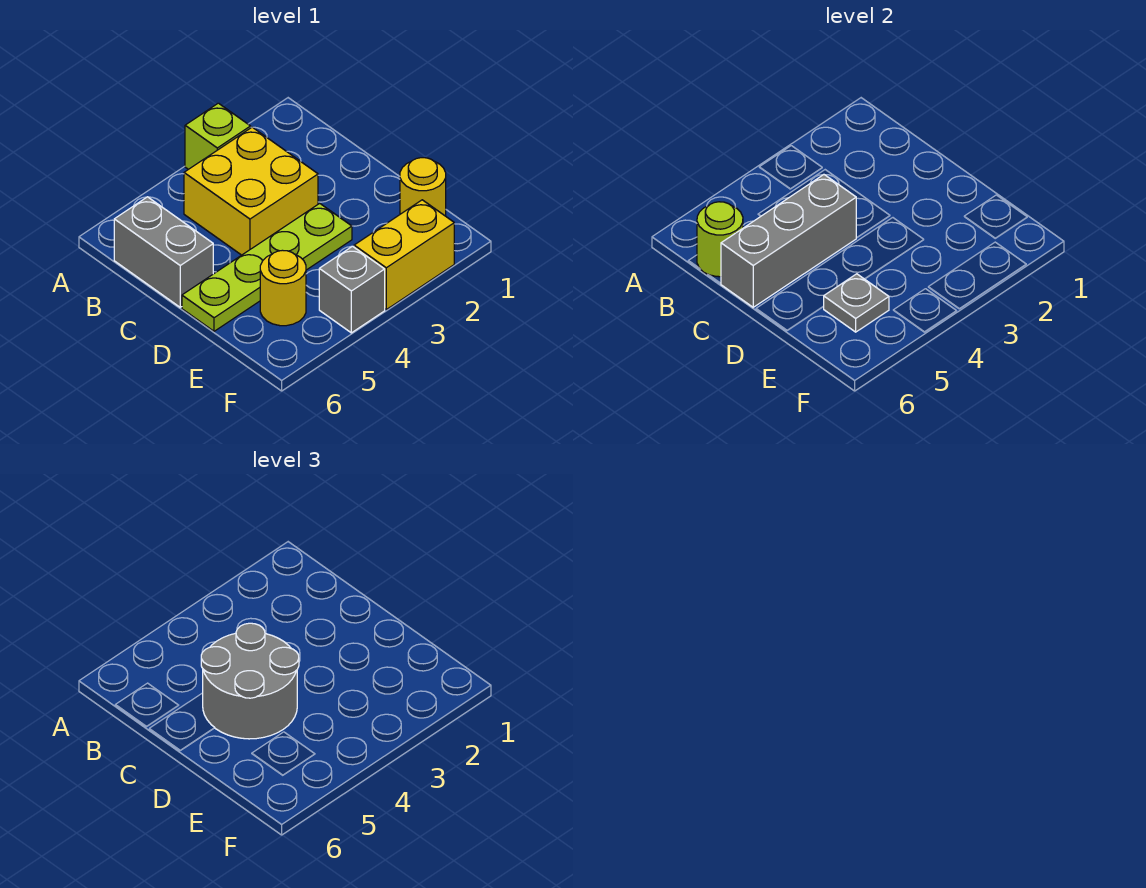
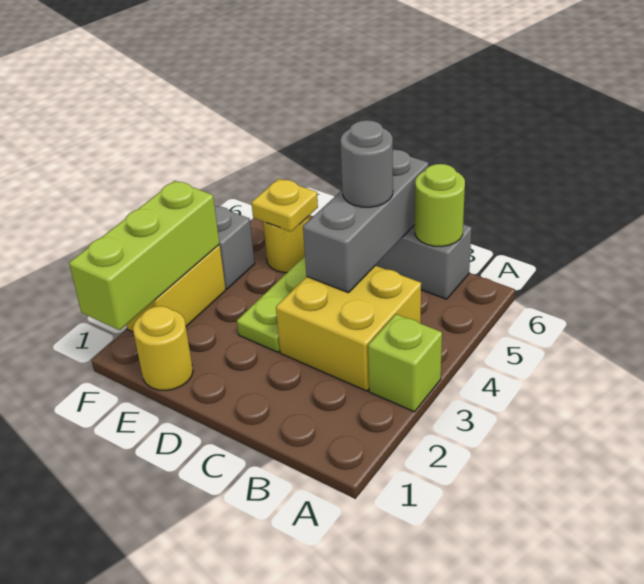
grey round brick C4:D5 level 3 -> grey round brick C5 level 3
grey plate E5 level 2 -> yellow plate E5 level 2
none -> lime brick F1:F3 level 2

